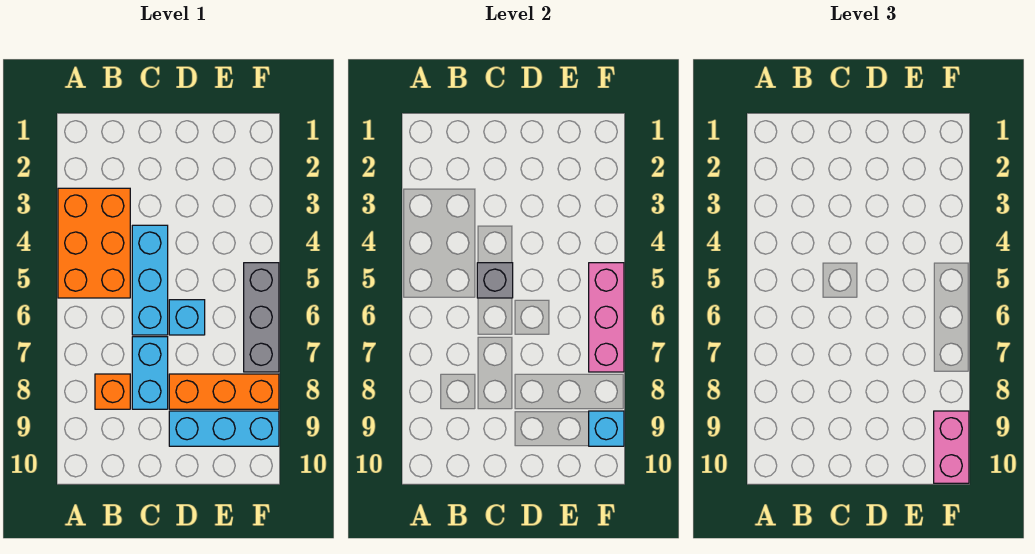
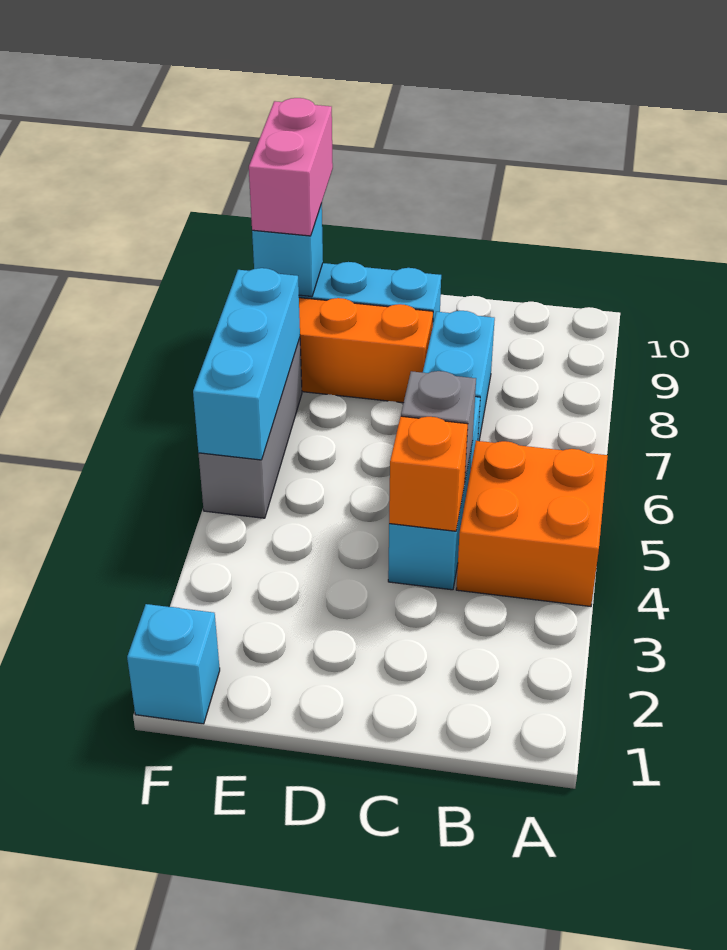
orange brick A3:B5 level 1 -> orange brick A4:B5 level 1
orange brick B8 level 1 -> orange brick C4 level 2
cyan brick D6 level 1 -> cyan brick F1 level 1
pink brick F5:F7 level 2 -> cyan brick F5:F7 level 2

